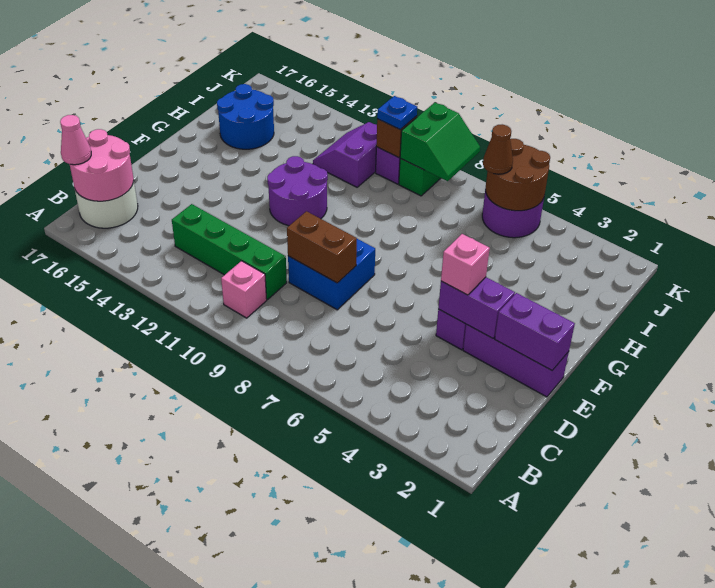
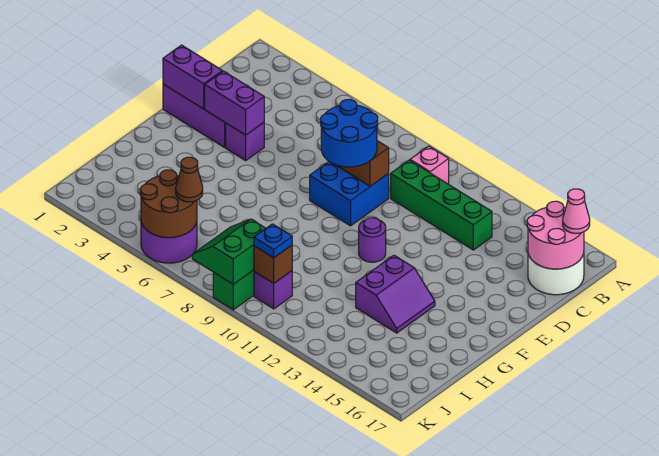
pink brick E4 level 3 -> none
purple round brick F11:G12 level 1 -> purple round brick F11 level 1
blue round brick H15:I16 level 1 -> blue round brick D8:E9 level 3
purple slope I11:J12 level 1 top 11 -> purple slope G13:H14 level 1 top 13

